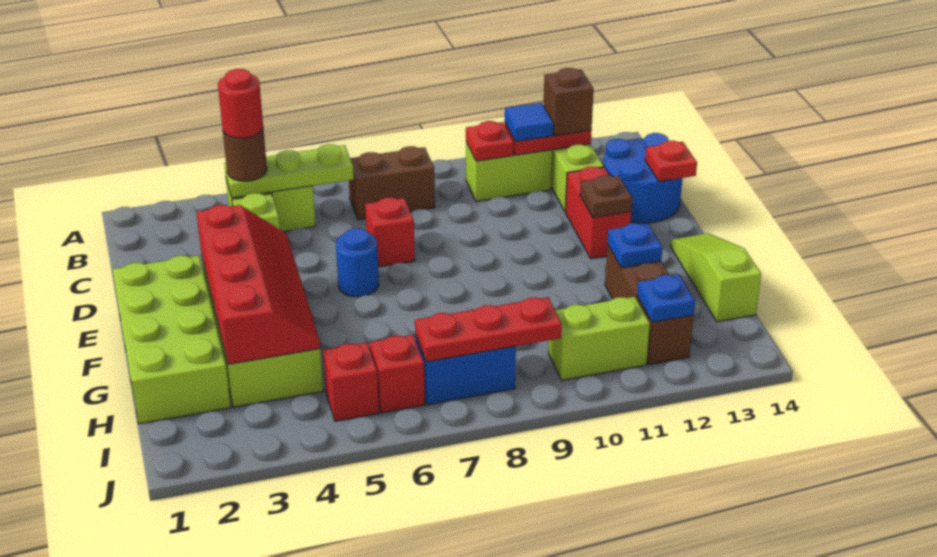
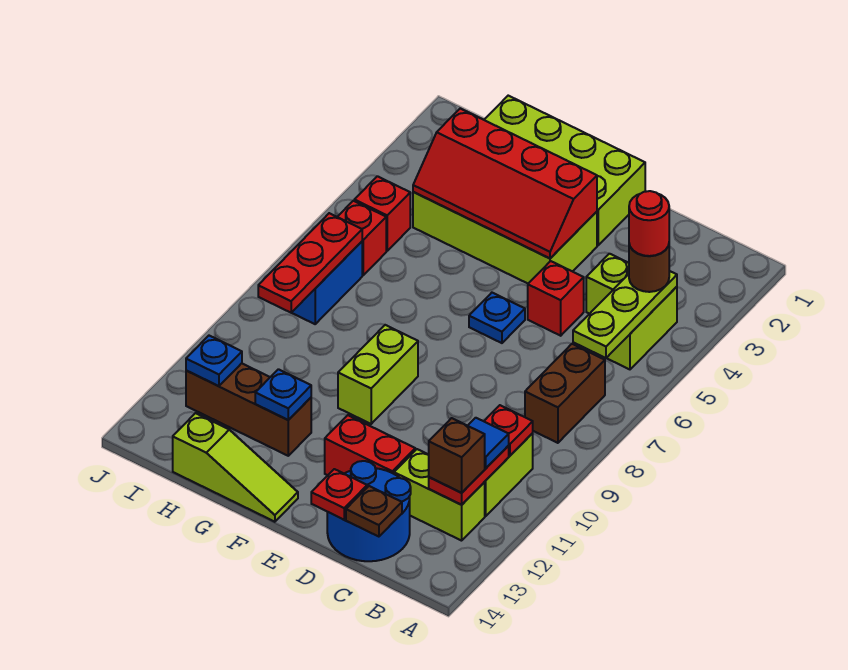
red brick D7 level 1 -> red brick D5 level 1
blue round brick E6 level 1 -> blue plate E6 level 1
brown plate E12 level 2 -> brown plate C14 level 2
lime brick I10:I11 level 1 -> lime brick F9:F10 level 1

